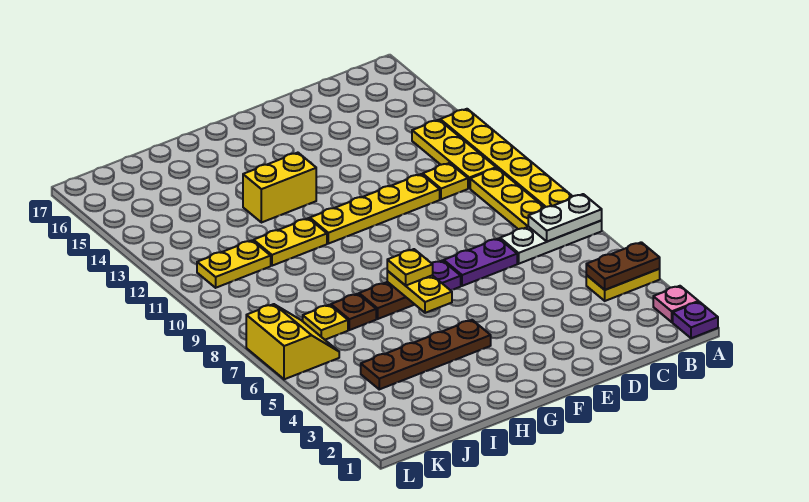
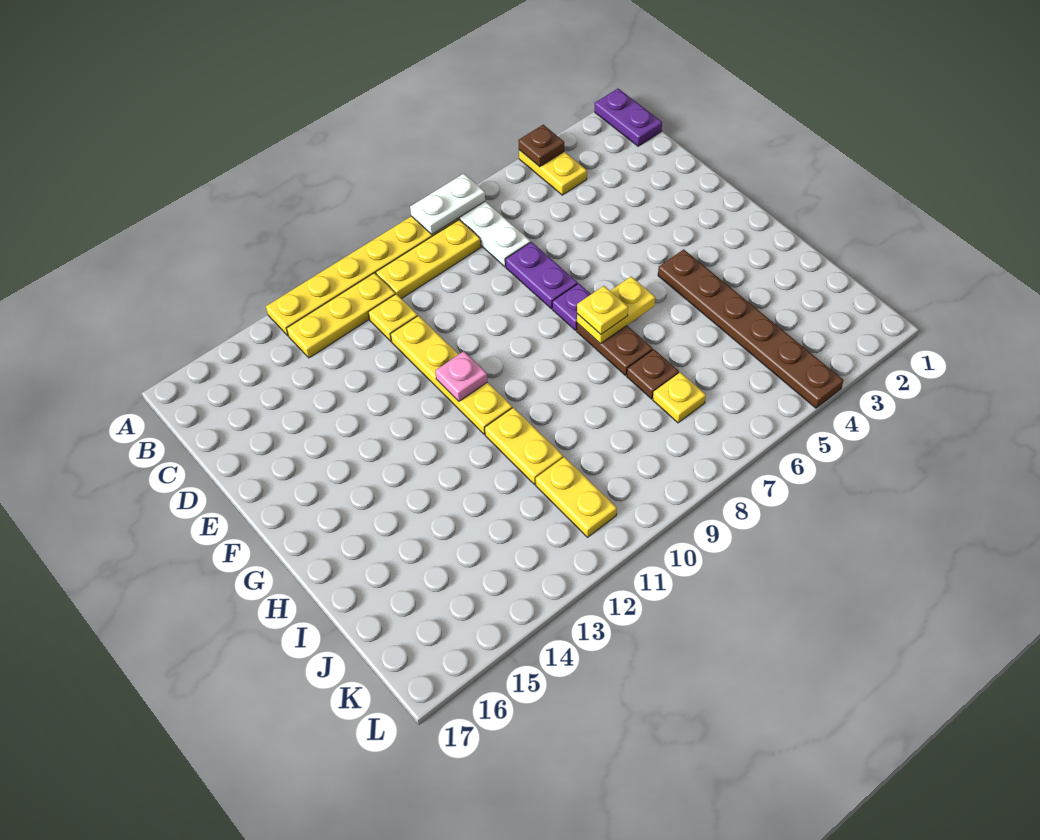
purple plate A1 level 1 -> purple plate A1:B1 level 1
pink plate A2 level 1 -> pink plate F11 level 2
brown plate A4:B4 level 2 -> brown plate A4 level 2
white plate A7:B7 level 2 -> white plate A7:A8 level 2
brown plate G4:J4 level 1 -> brown plate G4:L4 level 1
yellow brick G13:H13 level 1 -> none
yellow slope K6:L7 level 1 top L -> none

